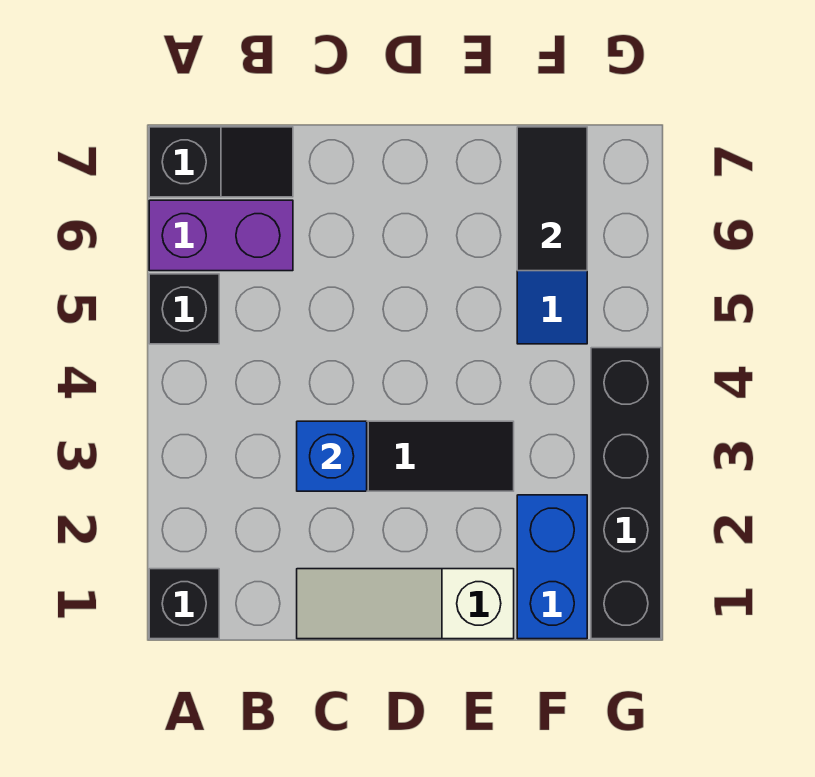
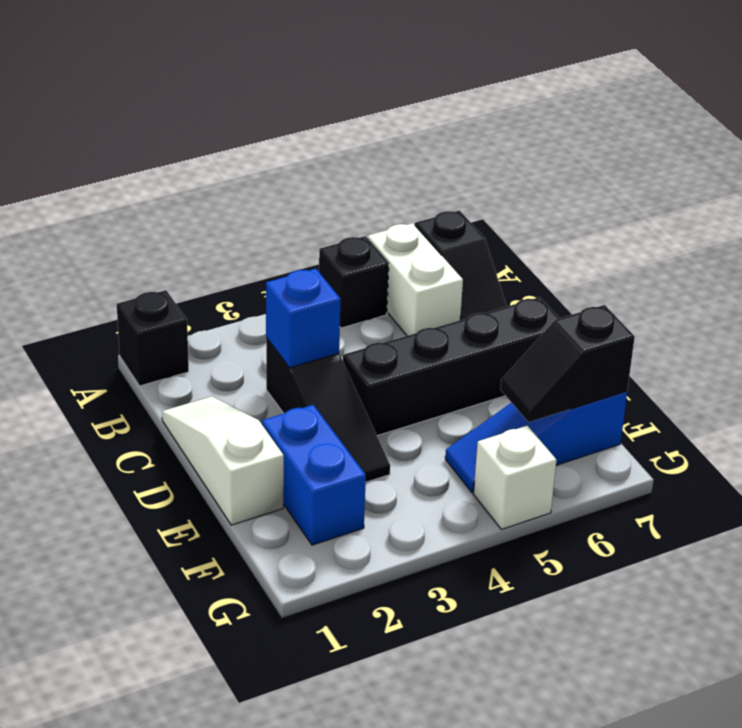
purple brick A6:B6 level 1 -> white brick A6:B6 level 1
blue brick F1:F2 level 1 -> blue brick E2:F2 level 1
black tile F6:F7 level 2 -> black slope F6:F7 level 2 top 7
black brick G1:G4 level 1 -> black brick D4:D7 level 1
none -> white brick G5 level 1

